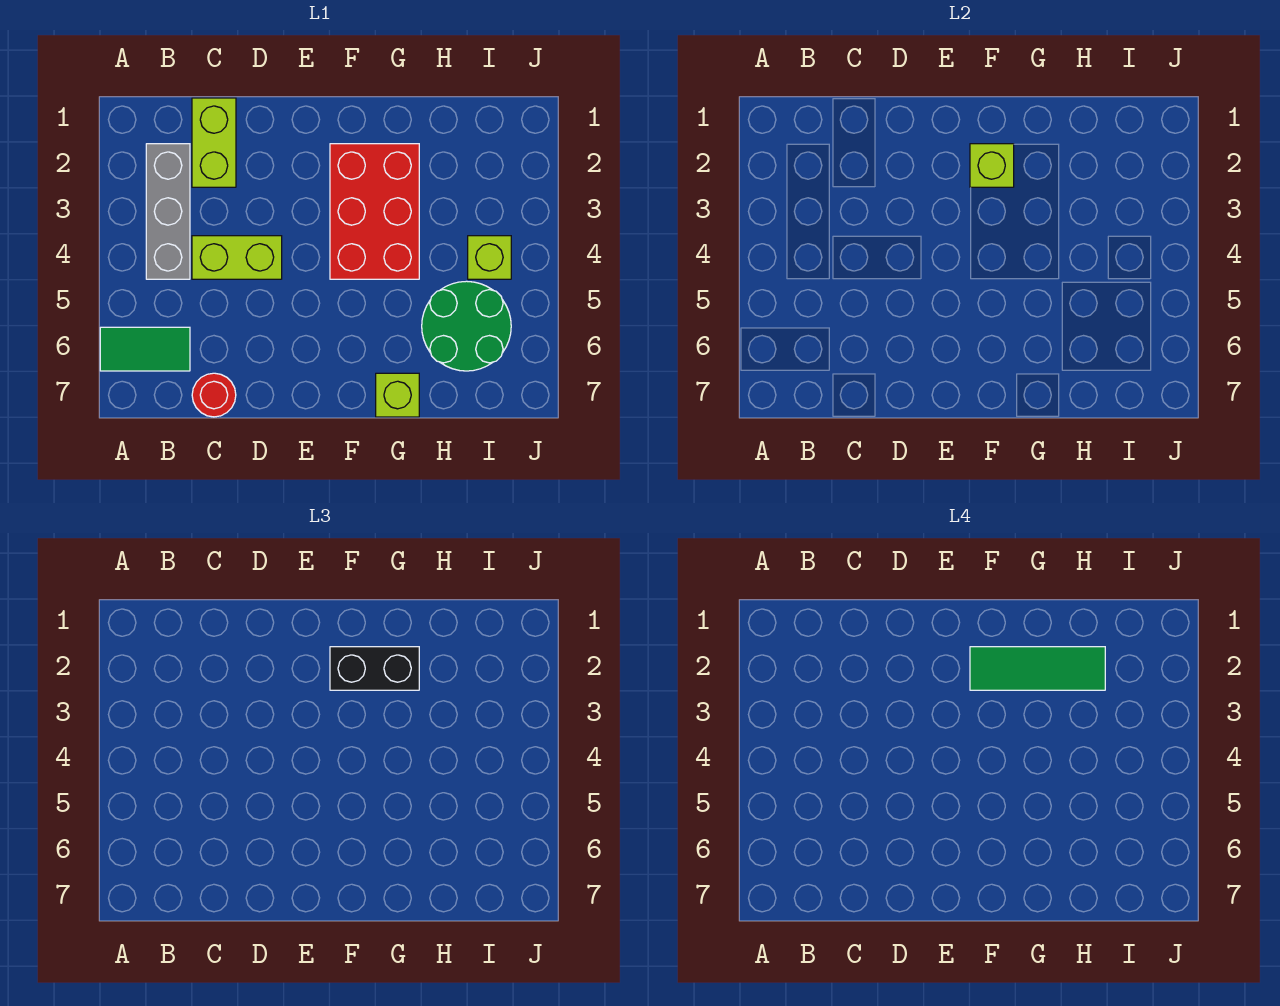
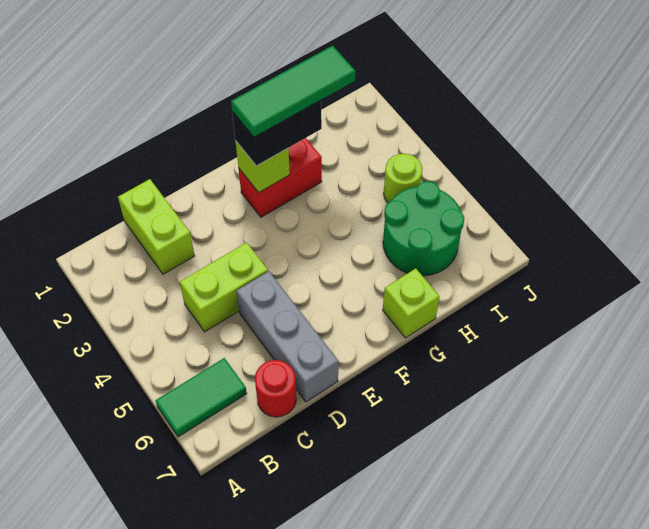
grey brick B2:B4 level 1 -> grey brick D5:D7 level 1
red brick F2:G4 level 1 -> red brick F2:G2 level 1
lime brick I4 level 1 -> lime round brick I4 level 1

